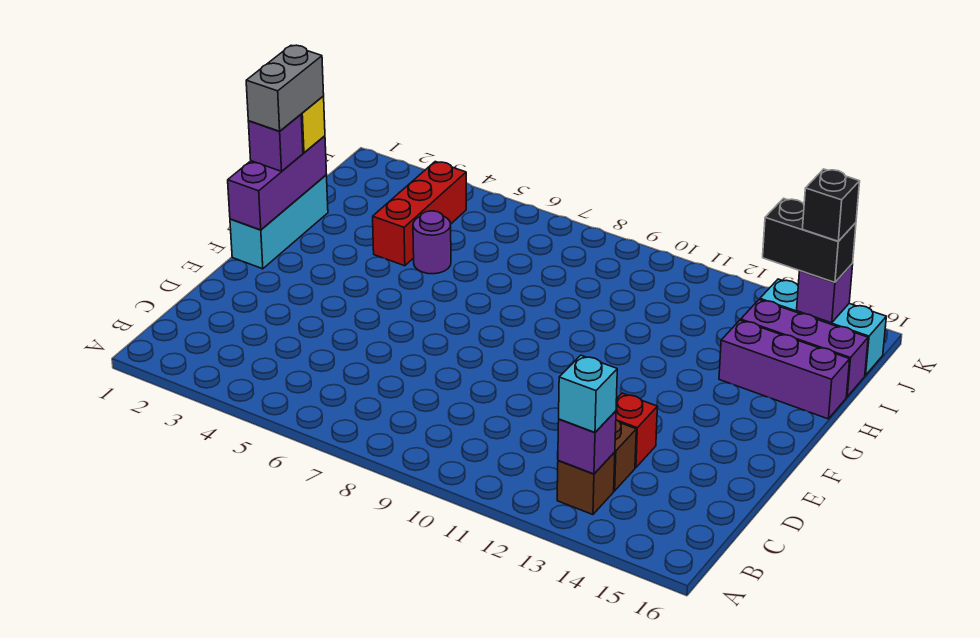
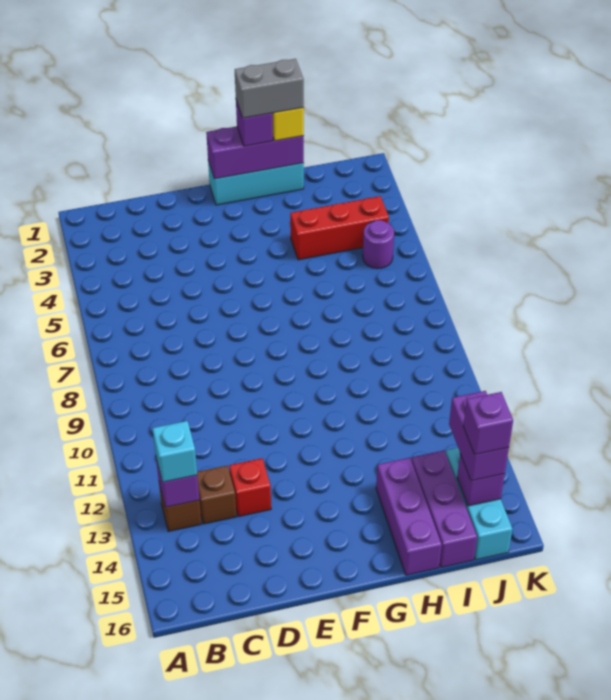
purple round brick H5 level 1 -> purple round brick J5 level 1
black brick J14:J15 level 3 -> purple brick J14:J15 level 3
black brick J15 level 4 -> purple brick J15 level 4

